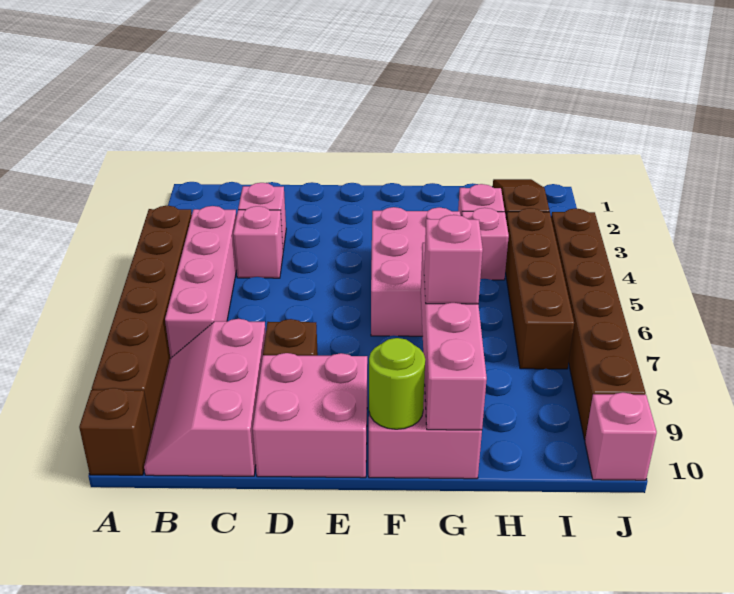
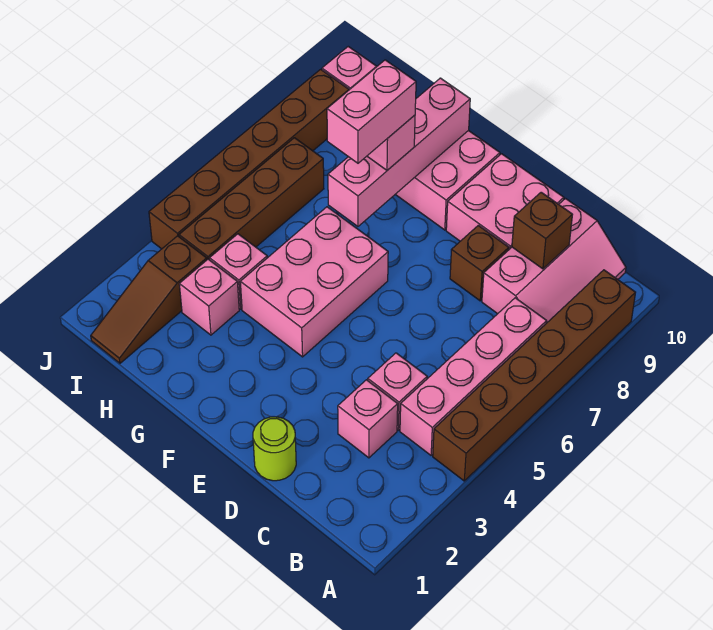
brown brick A10 level 1 -> brown brick C9 level 2
lime round brick F10 level 2 -> lime round brick D1 level 1
none -> pink brick G7:G8 level 4

